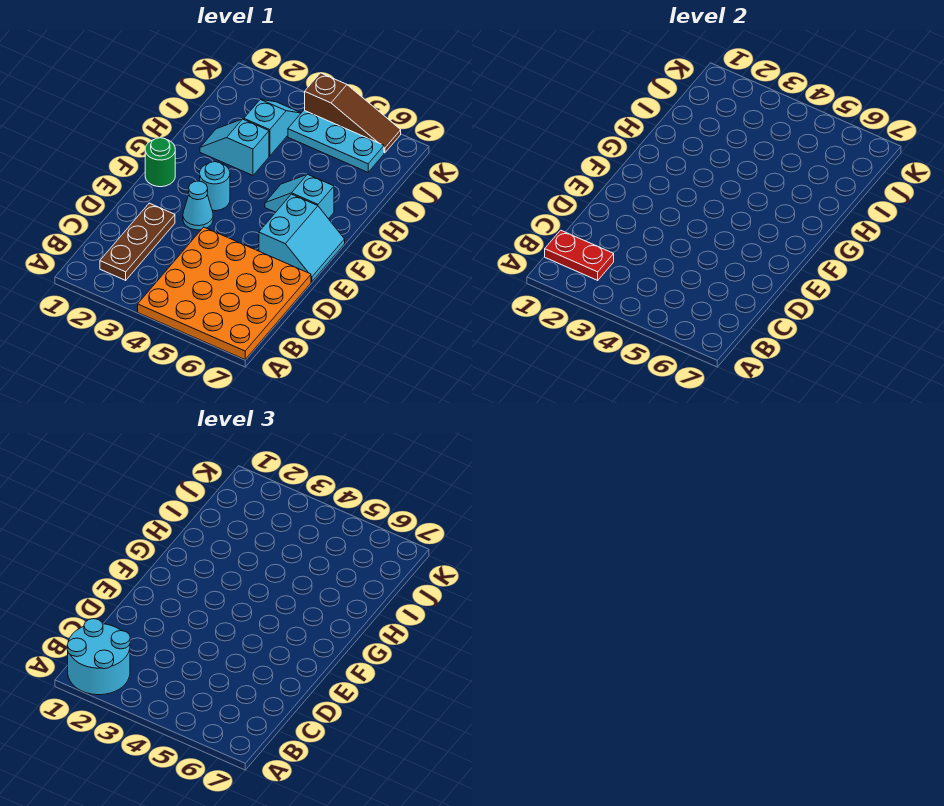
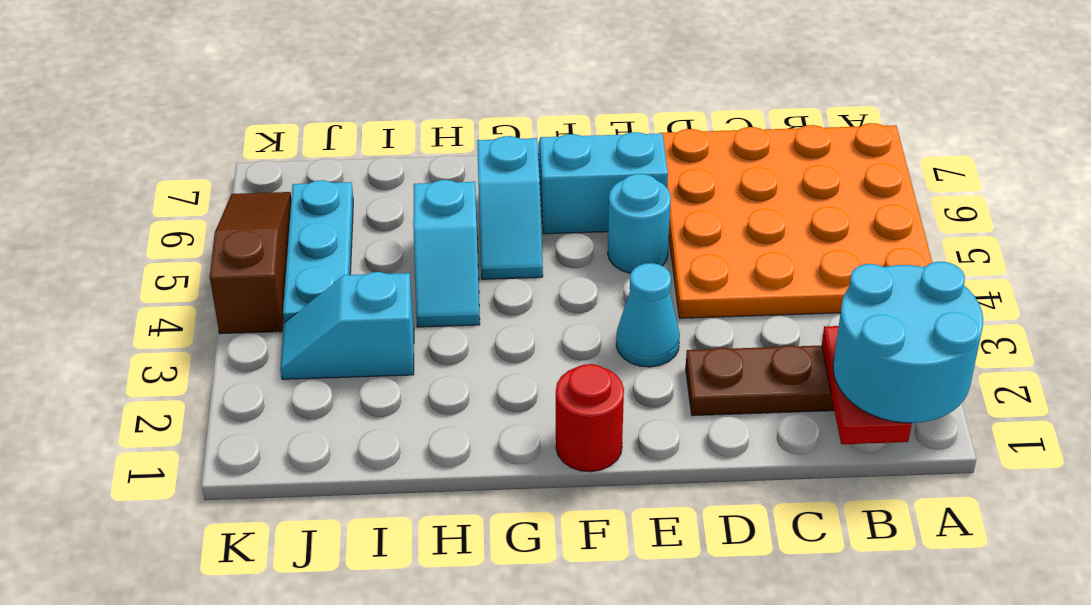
green round brick F1 level 1 -> red round brick F1 level 1
cyan round brick F3 level 1 -> cyan round brick E5 level 1
cyan slope H2:H3 level 1 top 3 -> cyan slope H4:H5 level 1 top 5

